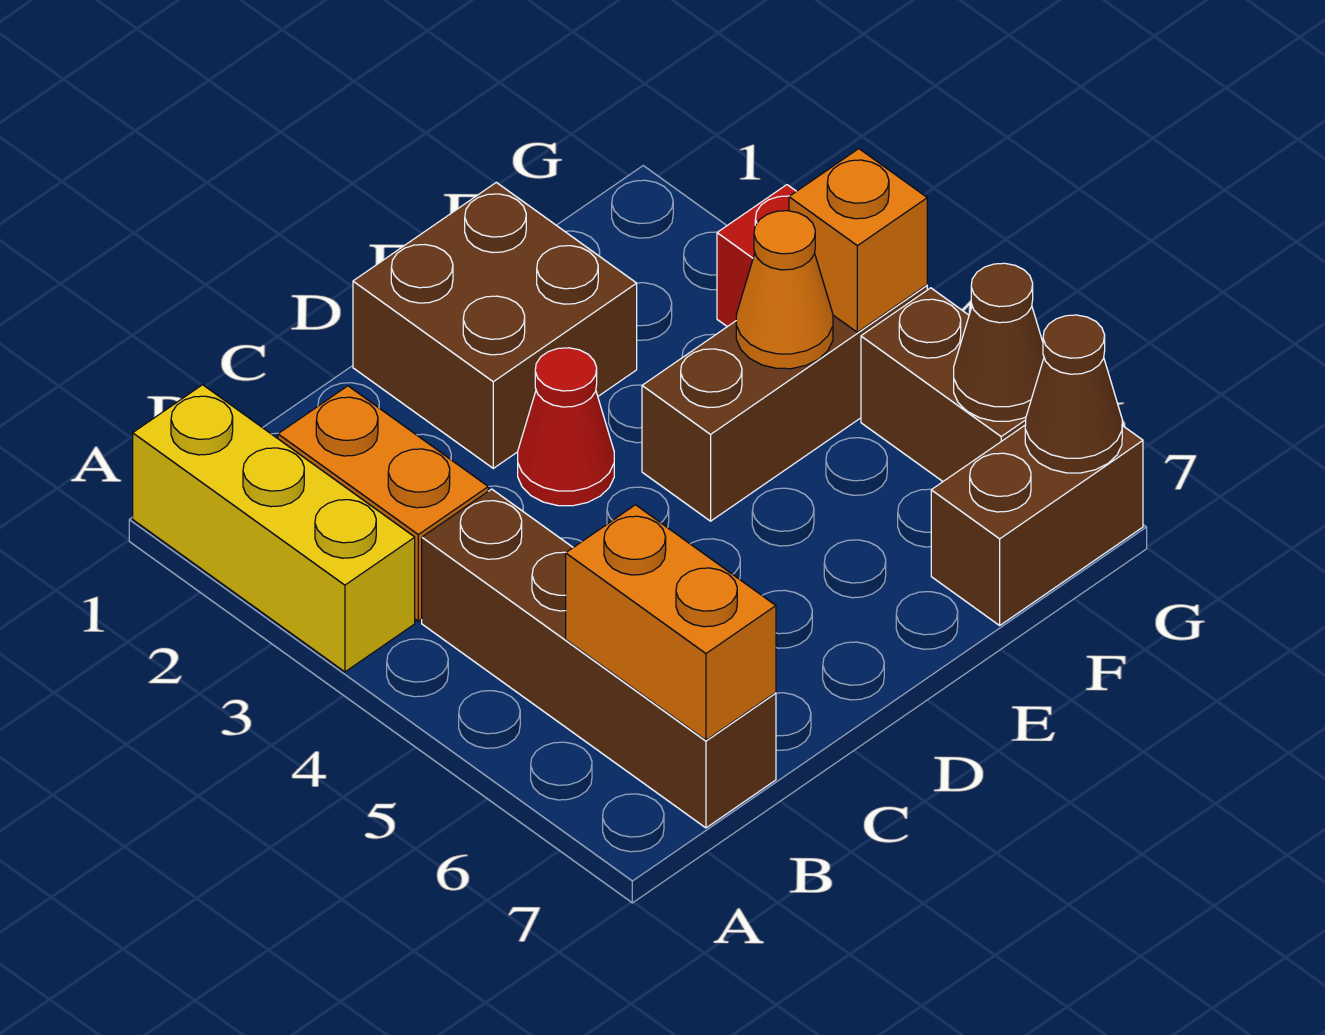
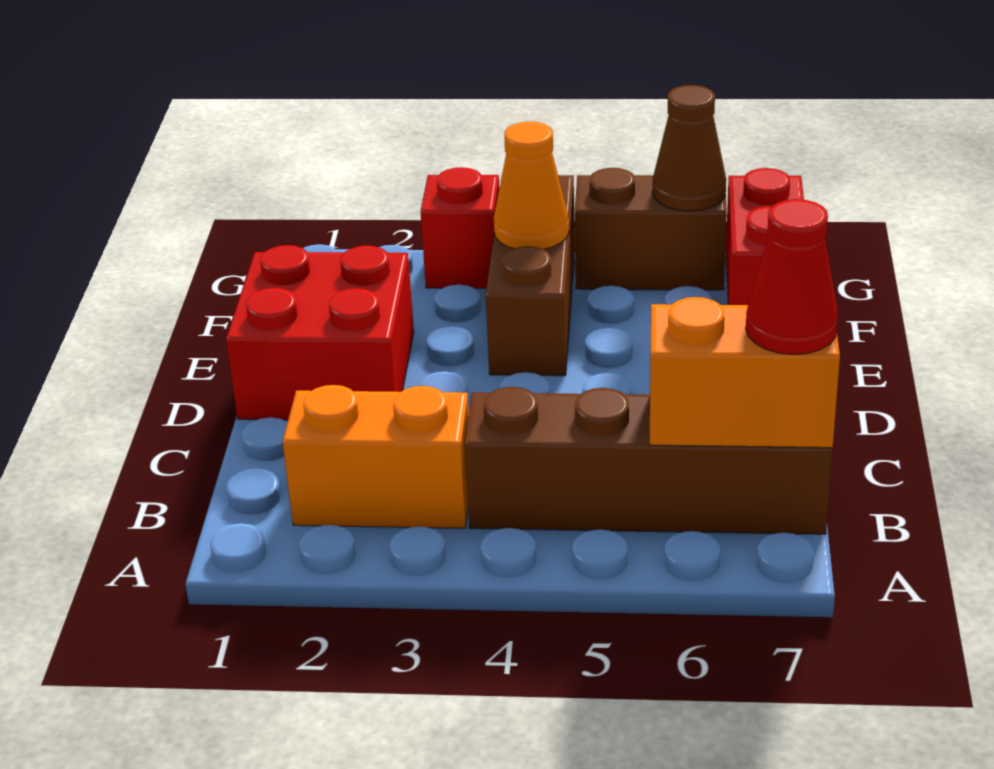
yellow brick A1:A3 level 1 -> none
brown brick D1:E2 level 1 -> red brick D1:E2 level 1
red cone D3 level 1 -> red cone B7 level 3
brown brick F7:G7 level 1 -> red brick F7:G7 level 1
orange brick G4 level 2 -> none
brown cone G7 level 2 -> none

